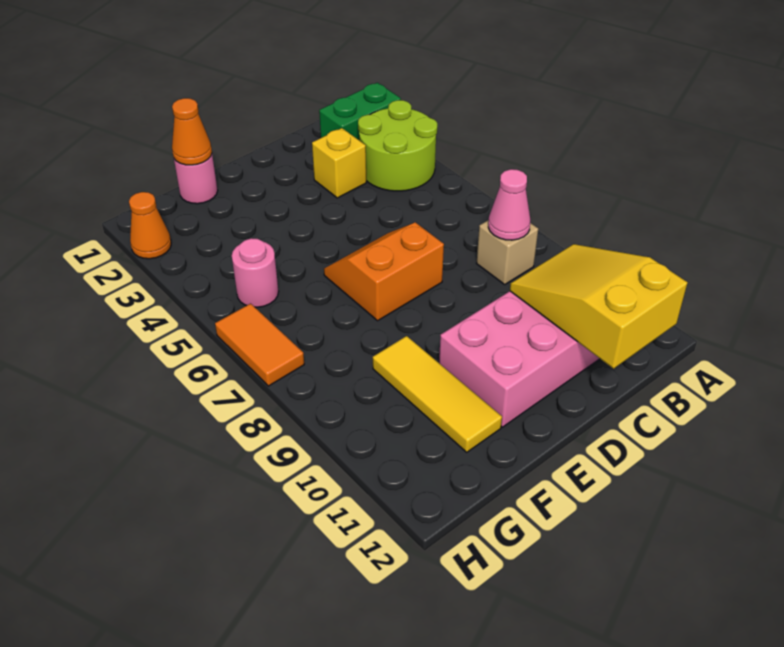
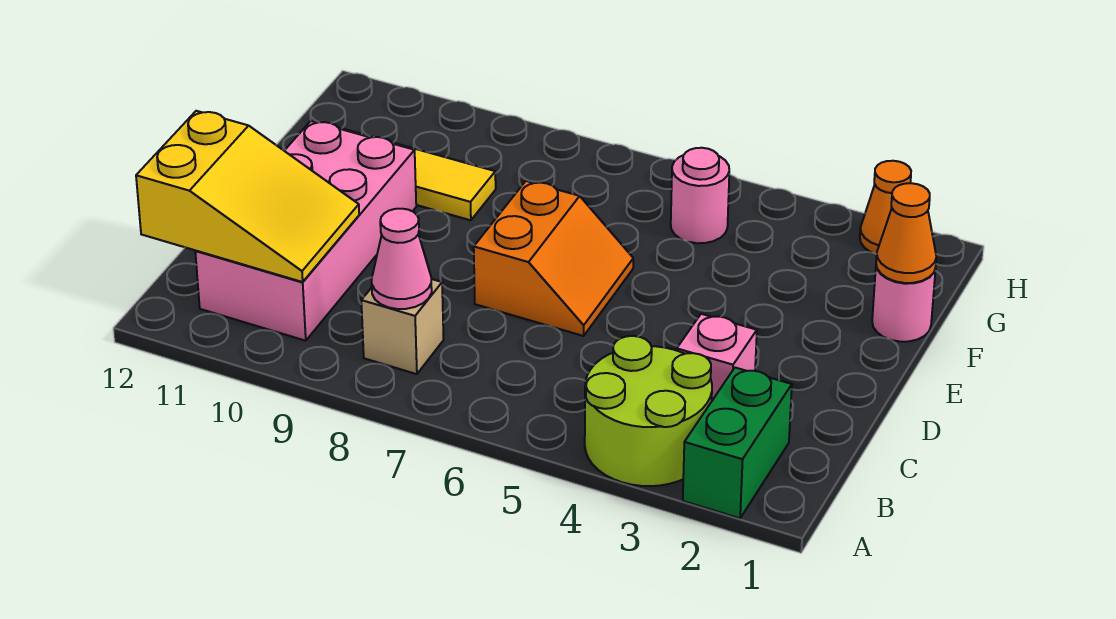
yellow brick C3 level 1 -> pink brick C3 level 1
orange tile H6:H7 level 1 -> none

